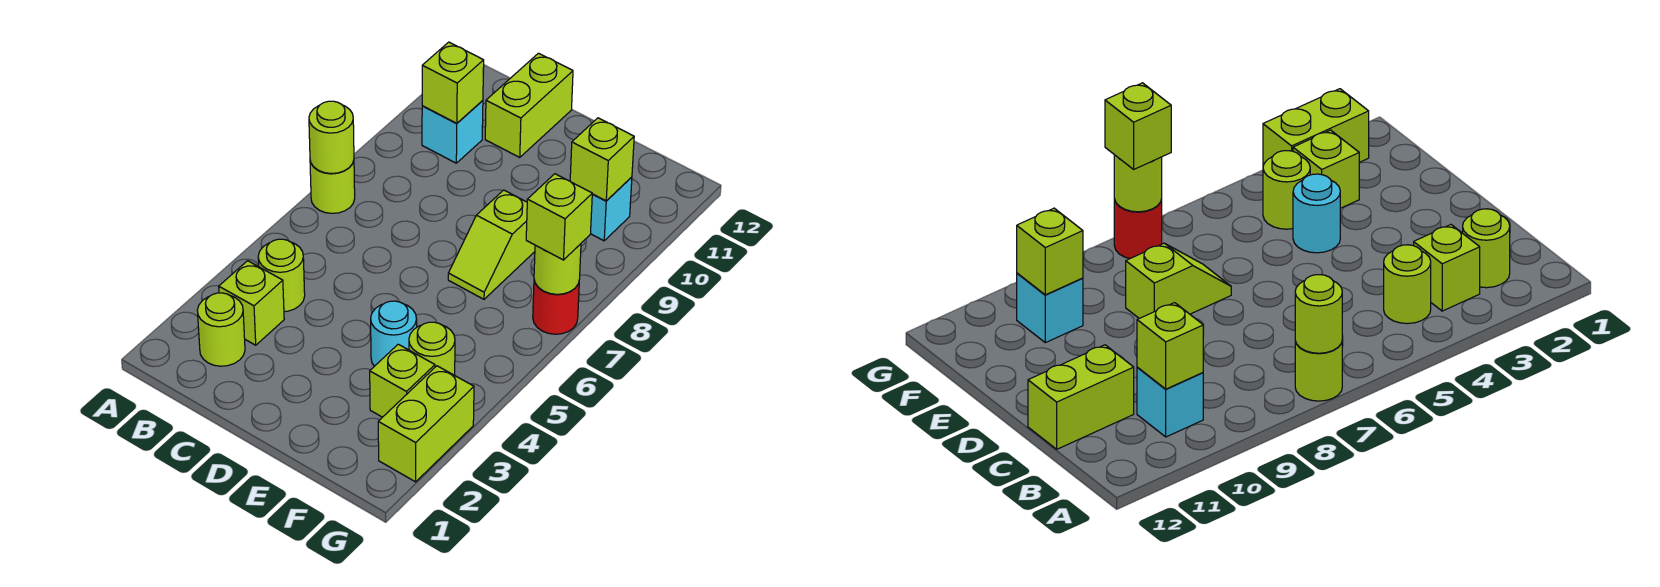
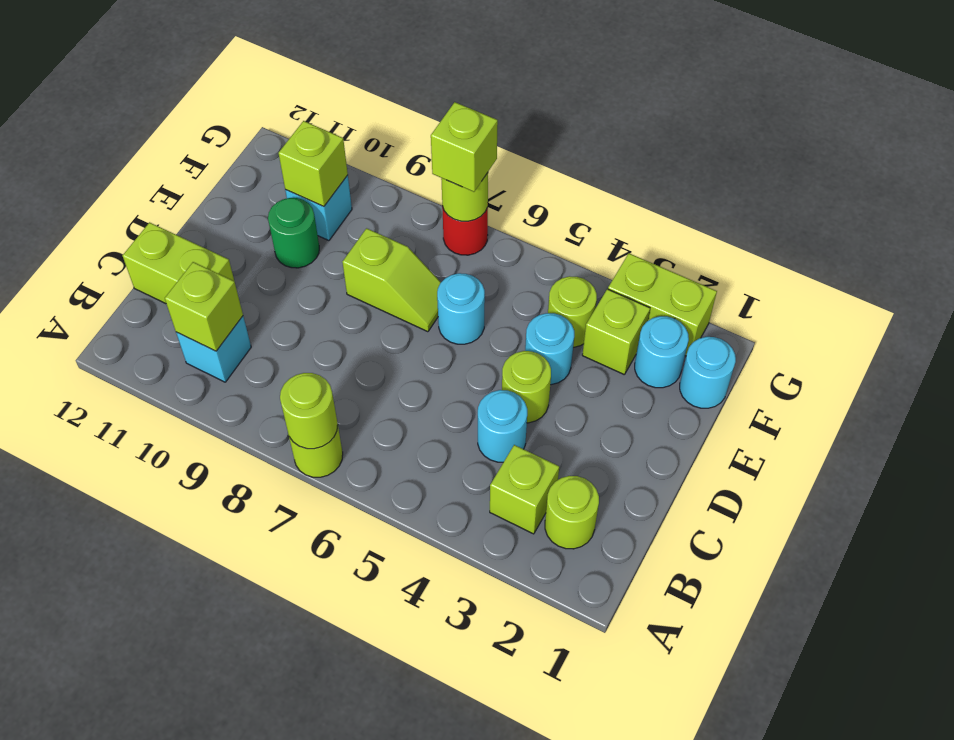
lime round brick B4 level 1 -> lime round brick D4 level 1
none -> cyan round brick C4 level 1
none -> cyan round brick E6 level 1
none -> green round brick E10 level 1
none -> cyan round brick F1 level 1
none -> cyan round brick F2 level 1

